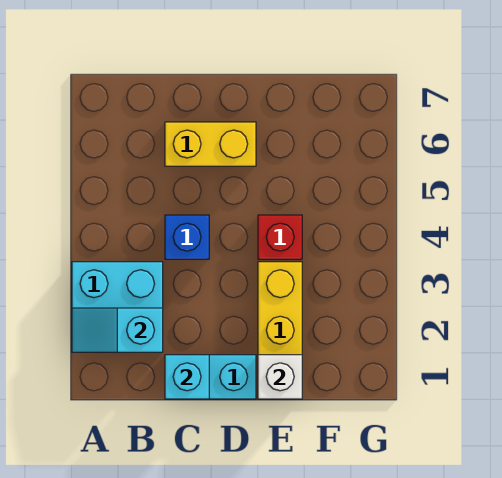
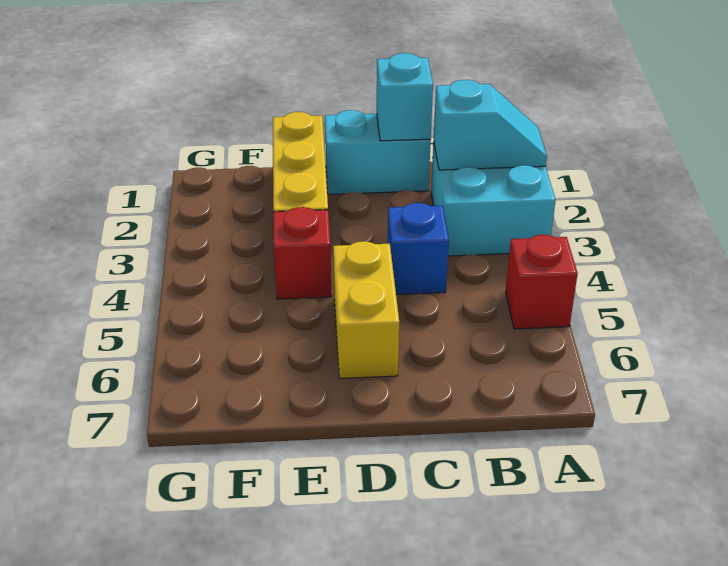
none -> red brick A5 level 1
yellow brick C6:D6 level 1 -> yellow brick D5:D6 level 1
white brick E1 level 2 -> none

